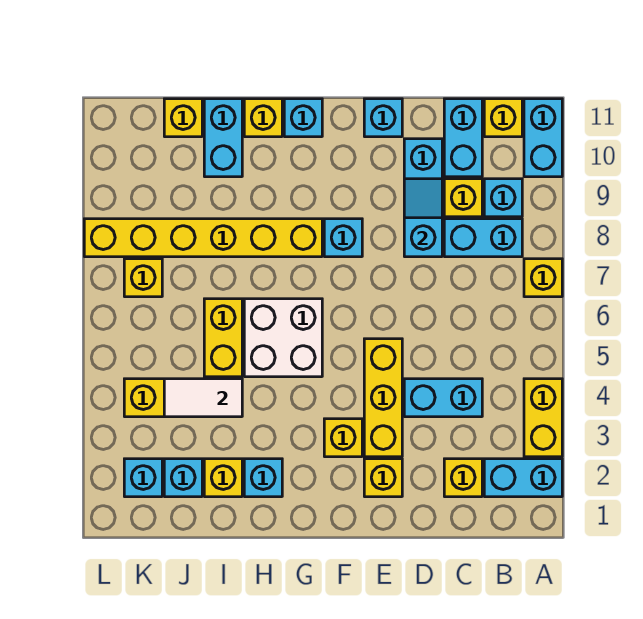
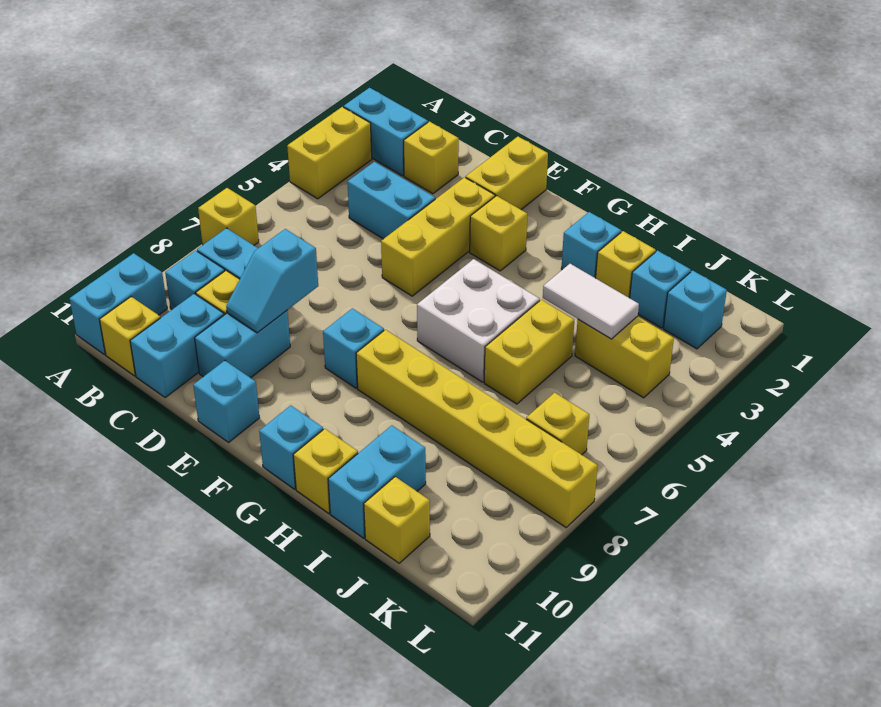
yellow brick E2 level 1 -> yellow brick E1:E2 level 1

